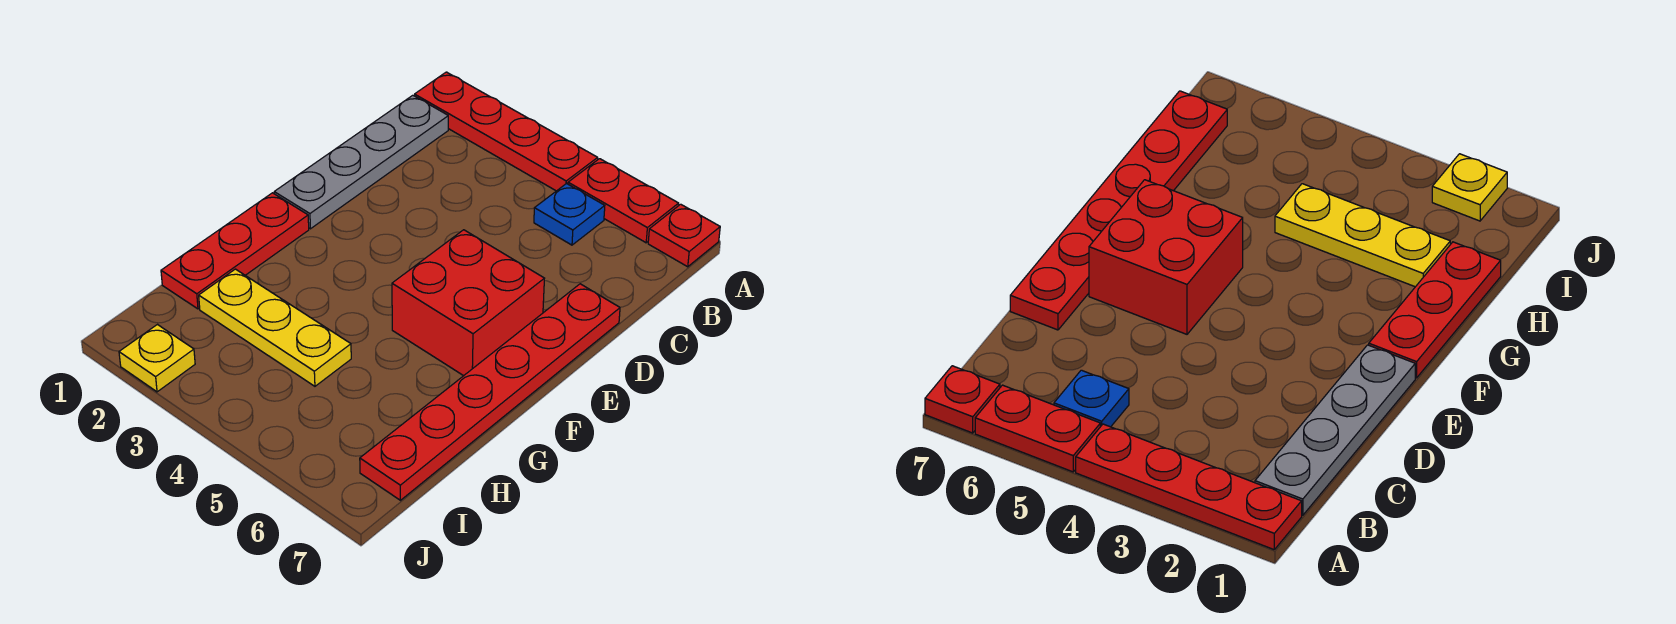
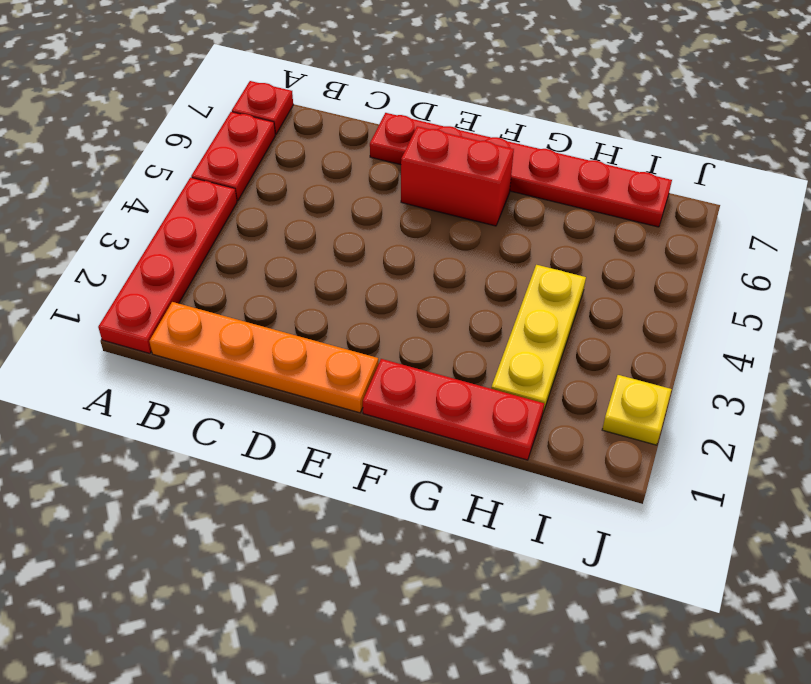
grey plate B1:E1 level 1 -> orange plate B1:E1 level 1
blue plate B5 level 1 -> none
red brick E5:F6 level 1 -> red brick E6:F6 level 1

